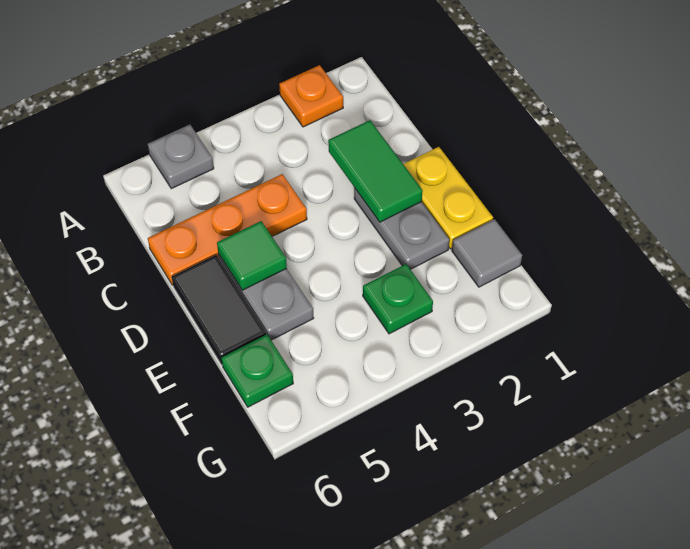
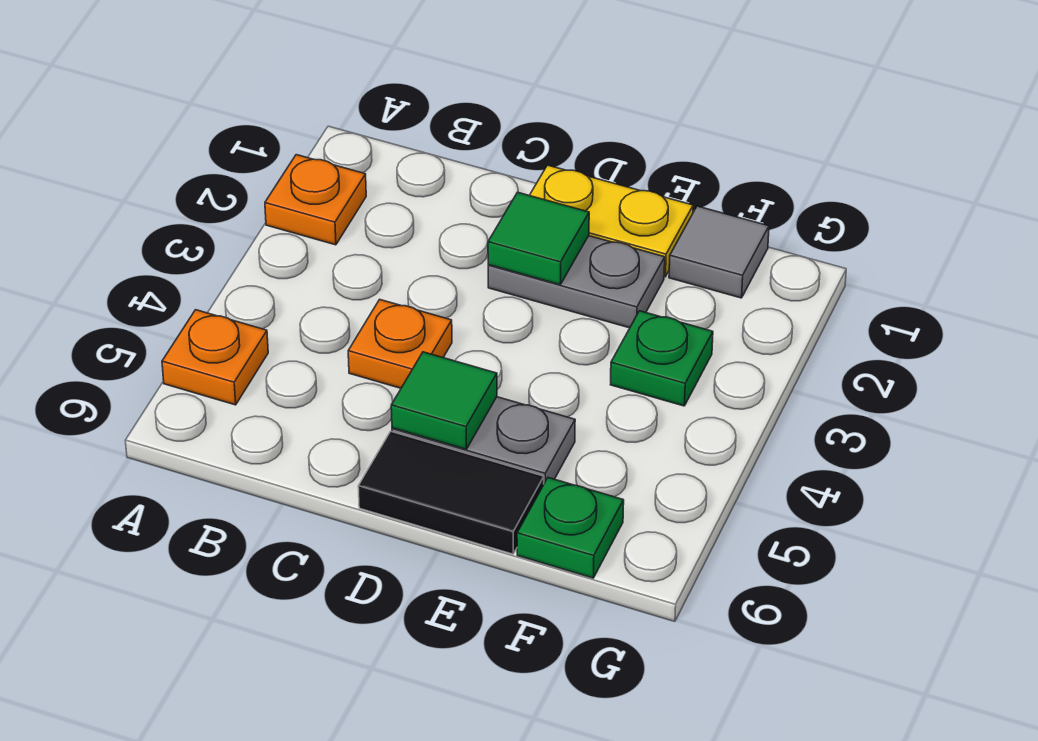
grey plate A5 level 1 -> orange plate A5 level 1
green tile C2:D2 level 2 -> green tile D2 level 2
orange plate C4:C6 level 1 -> orange plate C4 level 1

